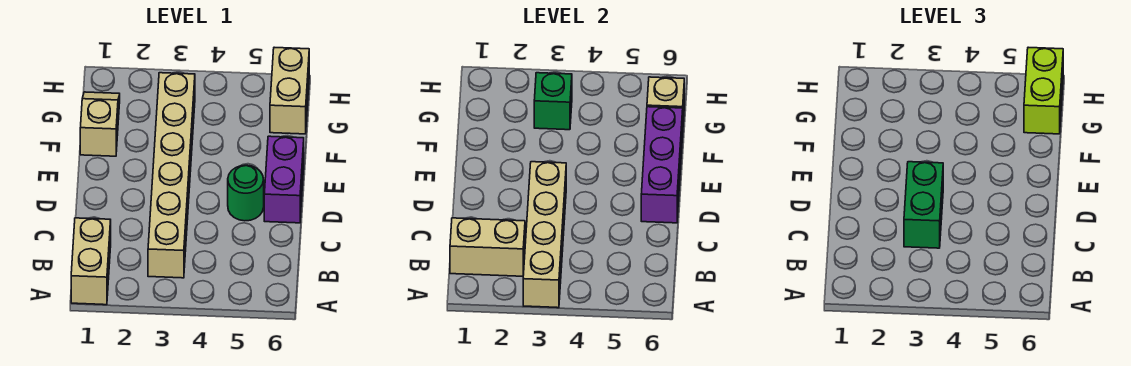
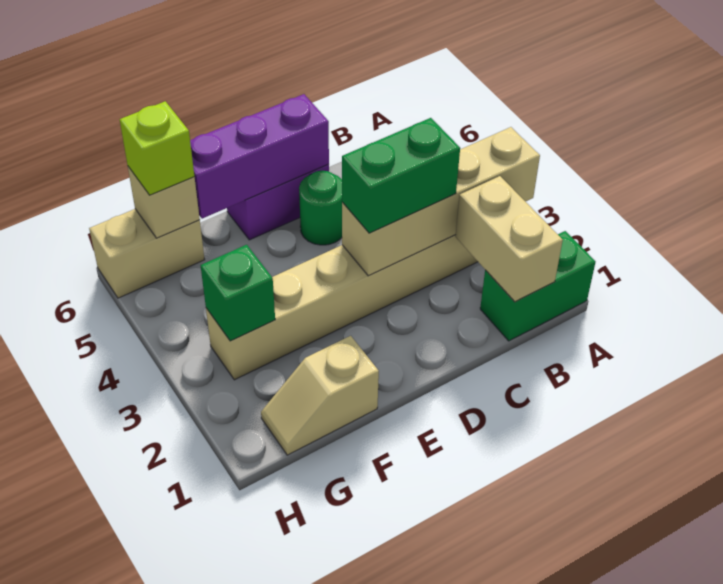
tan brick A1:B1 level 1 -> green brick A1:B1 level 1
lime brick G6:H6 level 3 -> lime brick G6 level 3

